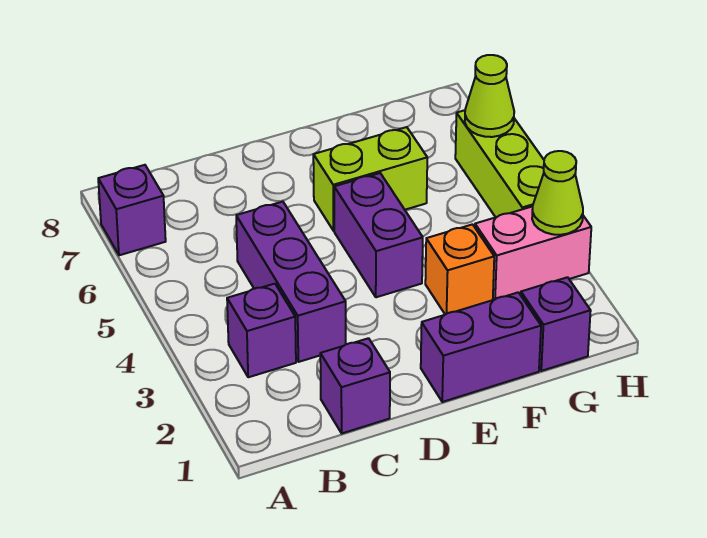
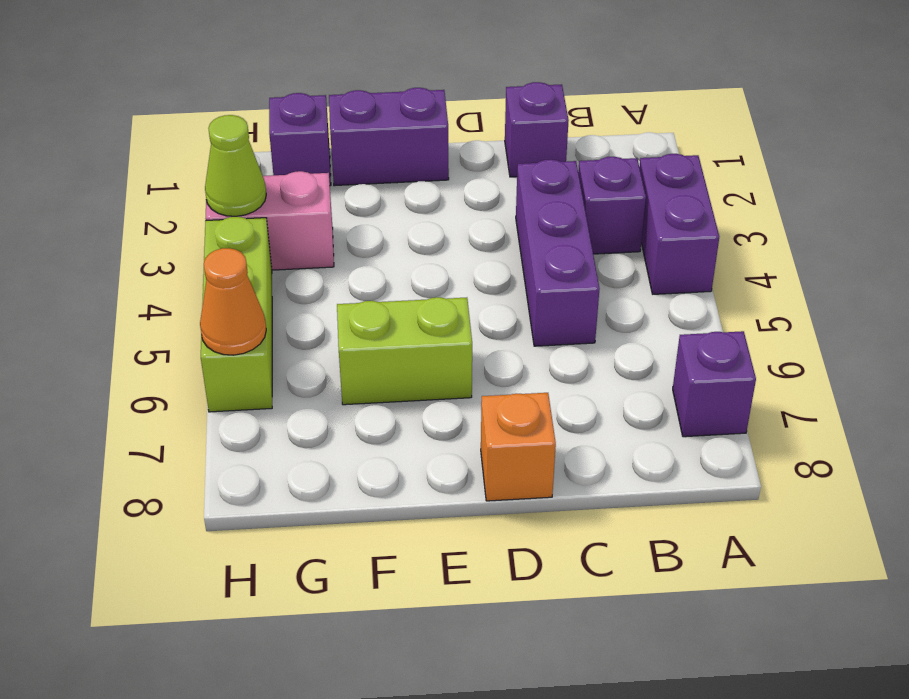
purple brick E4:E5 level 1 -> purple brick A3:A4 level 1
orange brick F3 level 1 -> orange brick D8 level 1
lime cone H6 level 2 -> orange cone H6 level 2

